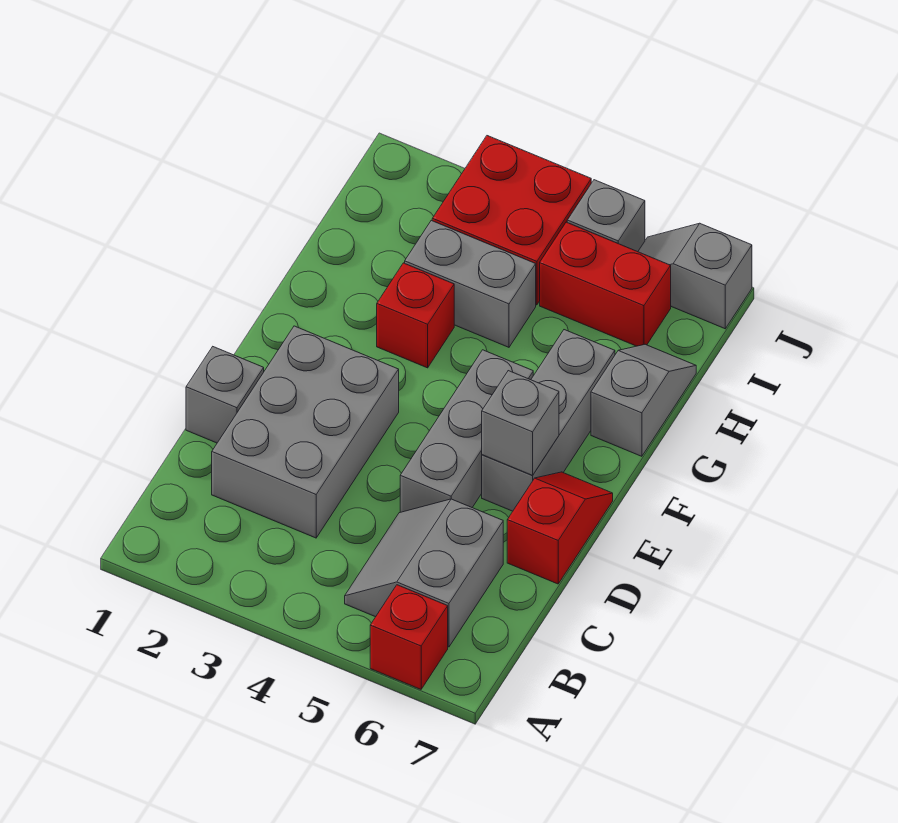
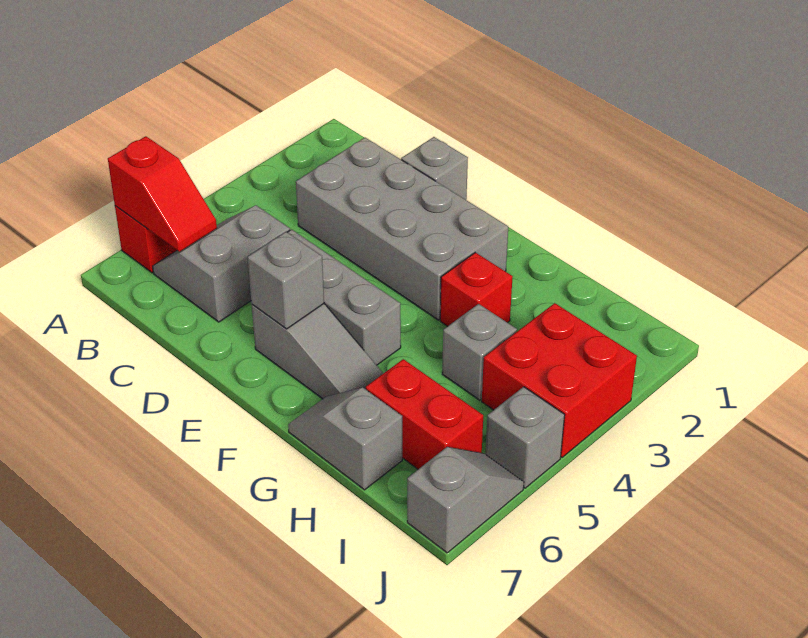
grey slope B5:C6 level 1 top 6 -> grey slope B5:C6 level 1 top C
grey brick C2:E3 level 1 -> grey brick C2:F3 level 1
red slope D7:E7 level 1 top D -> red slope A6:B6 level 2 top A
grey brick E6:G6 level 1 -> grey slope E6:G6 level 1 top E
grey slope G7:H7 level 1 top G -> grey slope G7:H7 level 1 top H
grey brick H3:H4 level 1 -> grey brick H4 level 1
red brick I5:I6 level 1 -> red brick H6:I6 level 1

